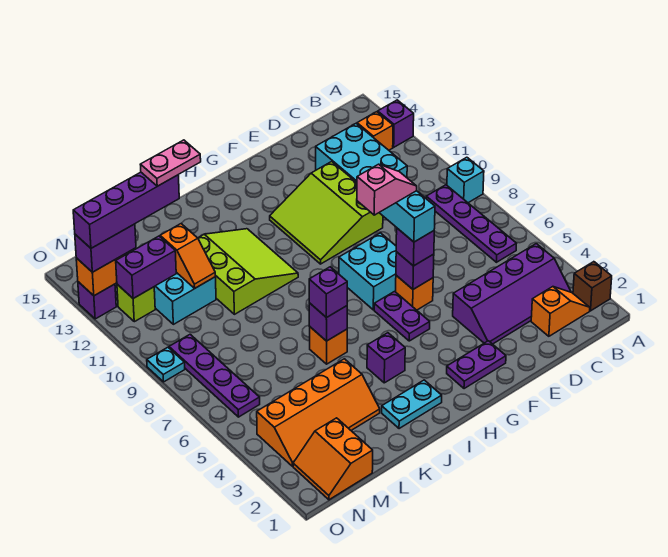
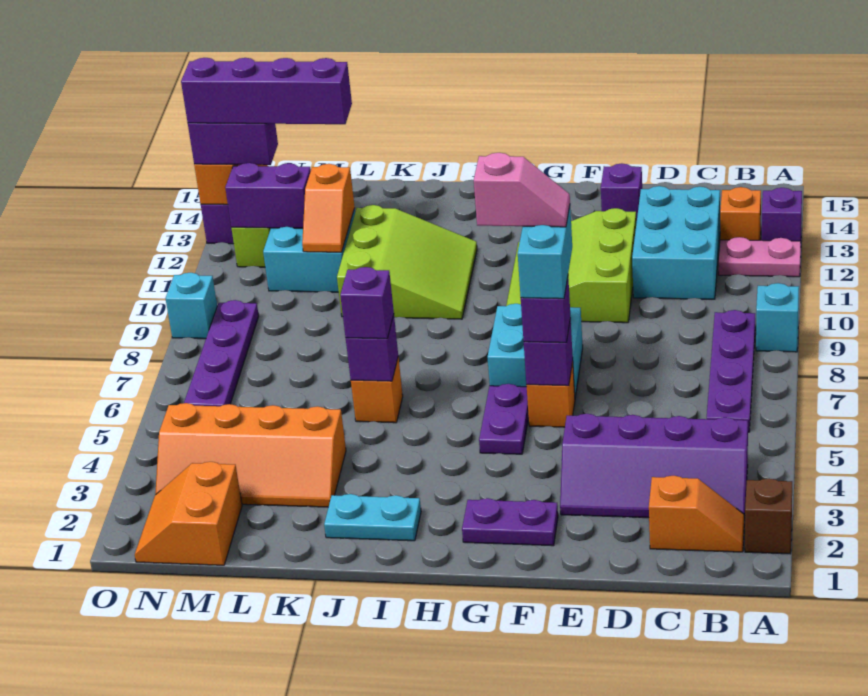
purple brick I4 level 1 -> purple brick E14 level 1
pink plate K13:L13 level 5 -> pink plate A12:B12 level 1
cyan plate O9 level 1 -> cyan brick O9 level 1

